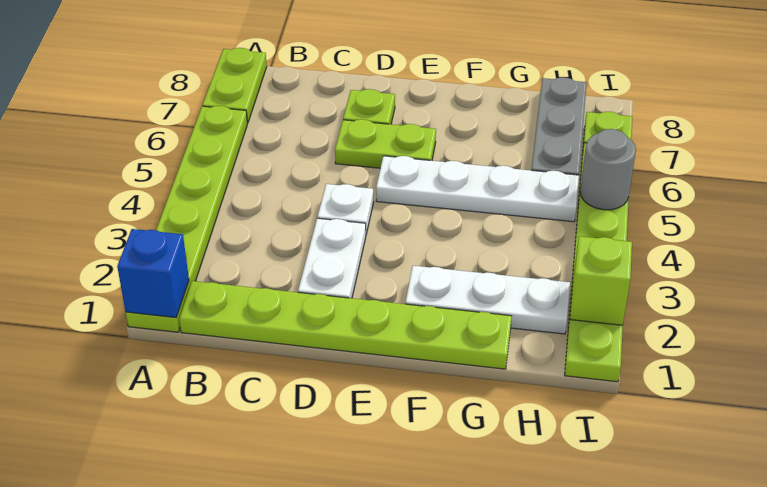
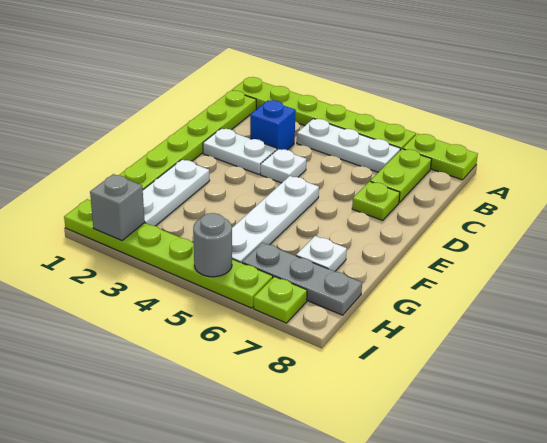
blue brick A1 level 2 -> blue brick C3 level 1
none -> white plate B4:B6 level 1
lime plate D6:E6 level 1 -> lime plate B7:C7 level 1
none -> white plate G7 level 1
lime brick I2 level 2 -> grey brick I2 level 2

